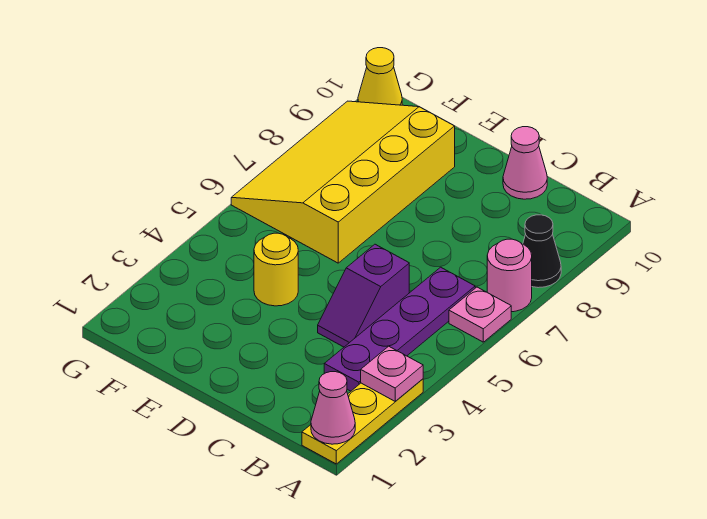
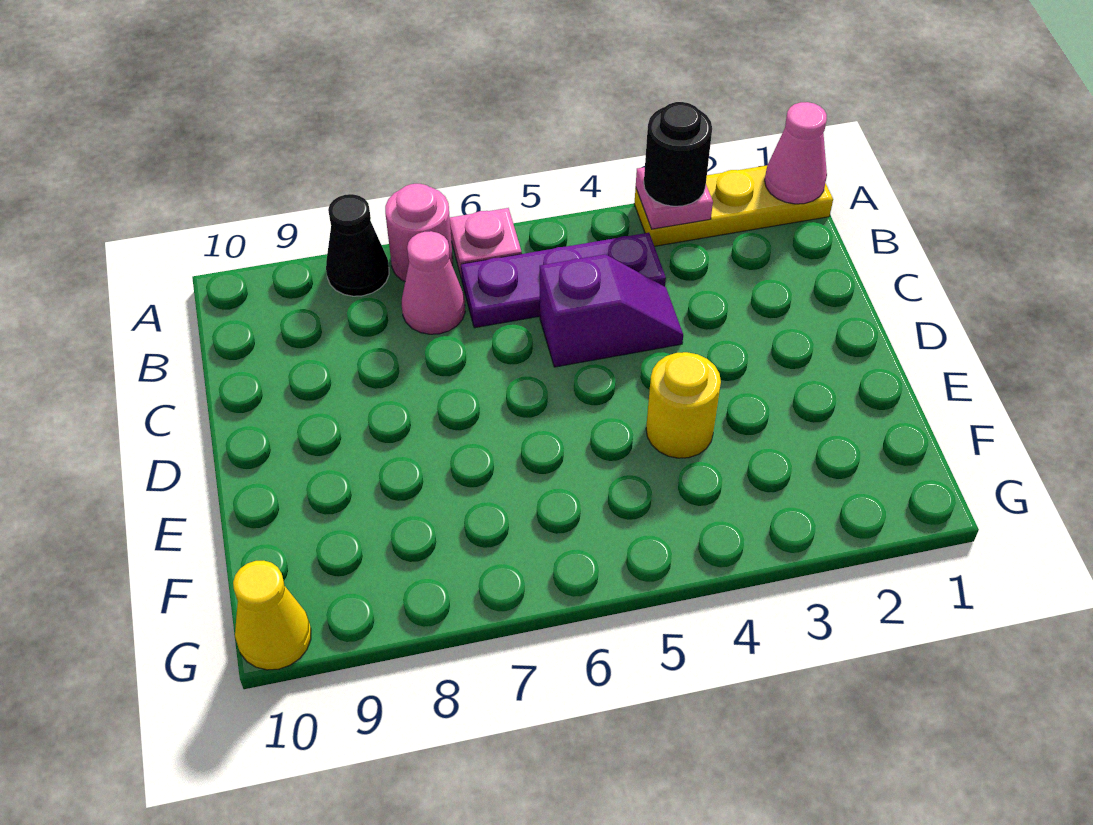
none -> black round brick A3 level 3
purple plate B3:B6 level 1 -> purple plate B4:B6 level 1
pink cone C10 level 1 -> pink cone B7 level 1
yellow slope E6:G9 level 1 top E -> none

